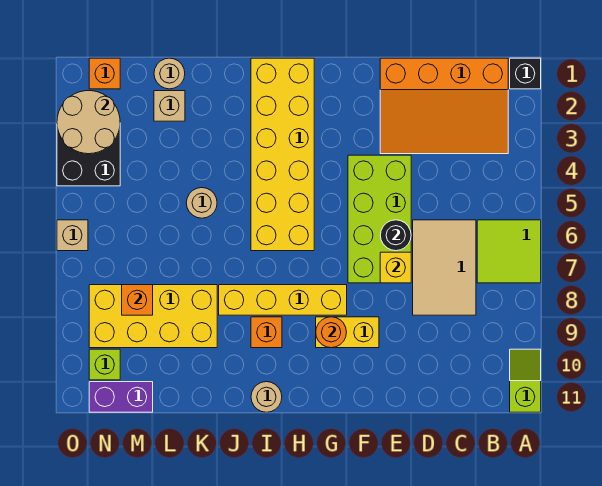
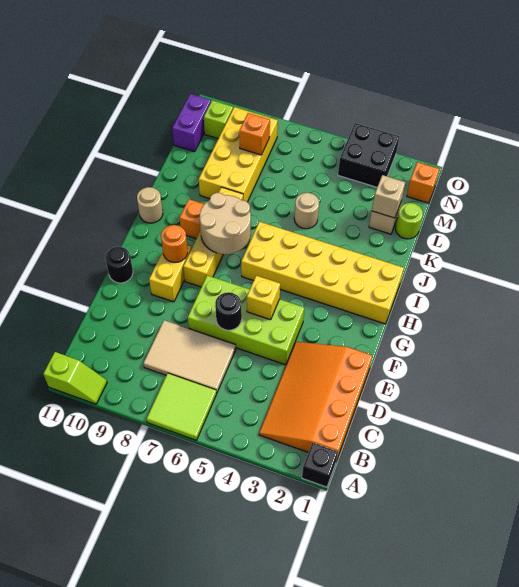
yellow brick E7 level 2 -> yellow brick F5 level 2
none -> black round brick F11 level 1
tan round brick L1 level 1 -> lime round brick L1 level 1
tan round brick N2:O3 level 2 -> tan round brick H7:I8 level 2
tan brick O6 level 1 -> tan brick L2 level 2

